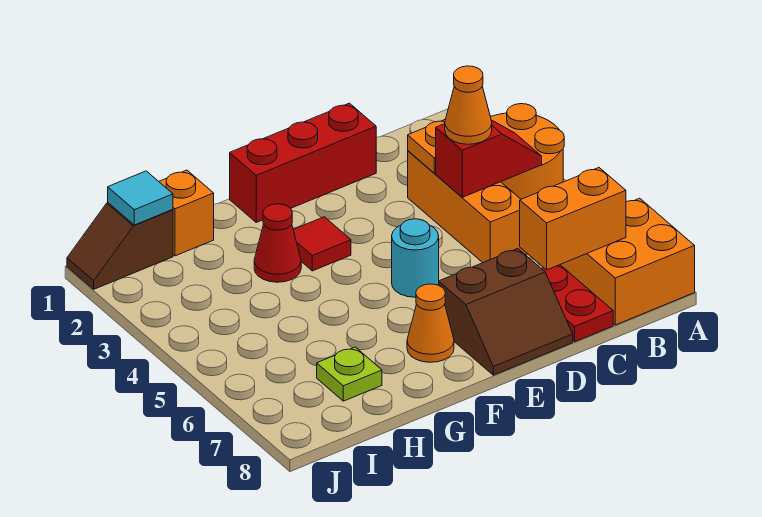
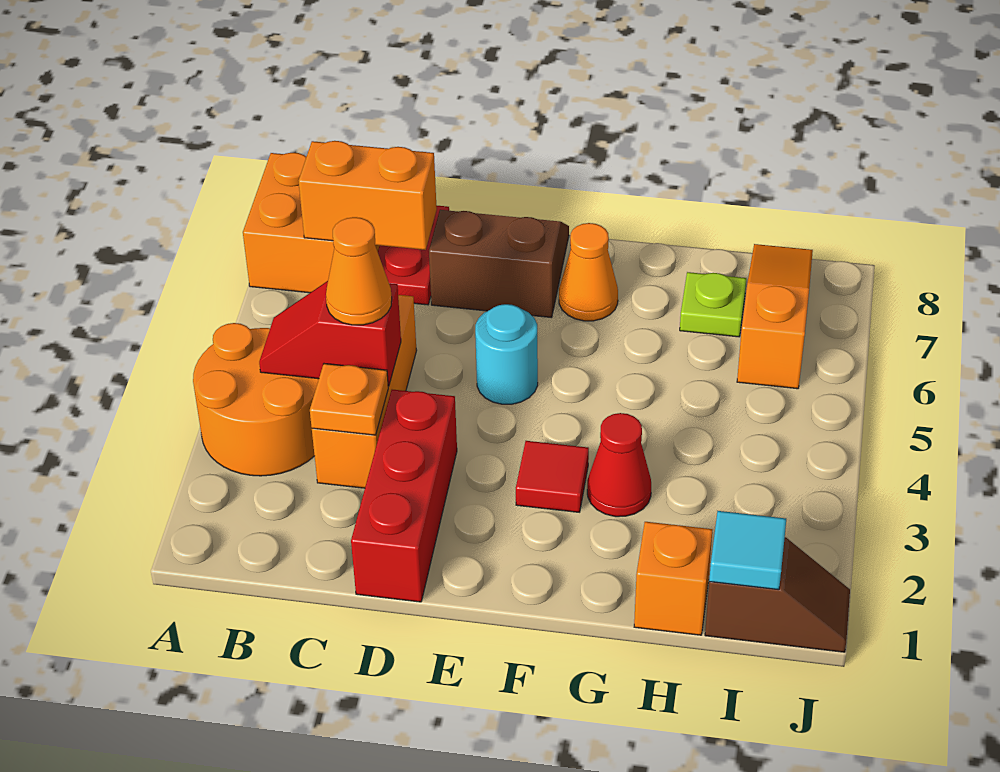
red brick D1:F1 level 1 -> red brick D1:D3 level 1
none -> orange slope I6:I8 level 1 top 6

